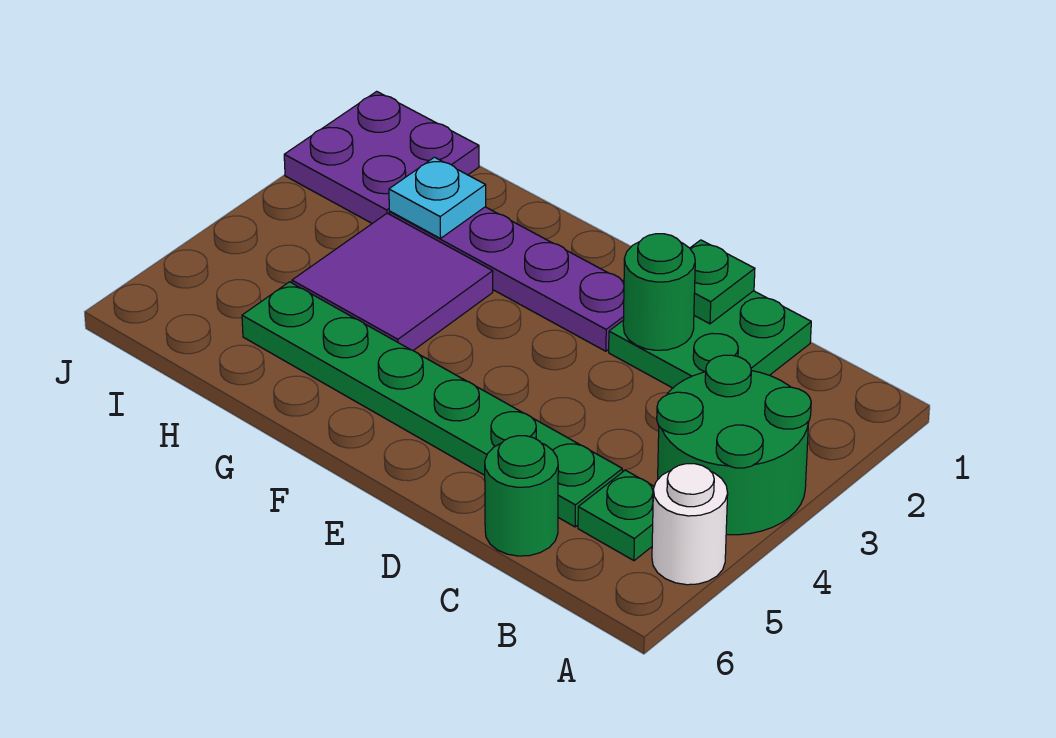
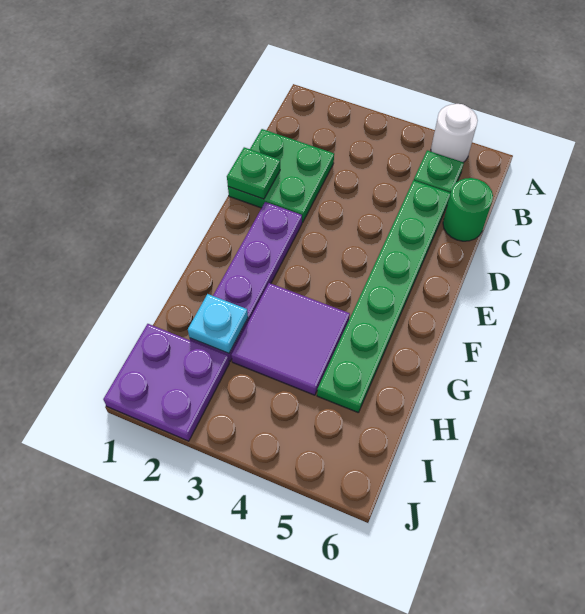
green round brick A3:B4 level 1 -> none
green round brick D2 level 2 -> none

